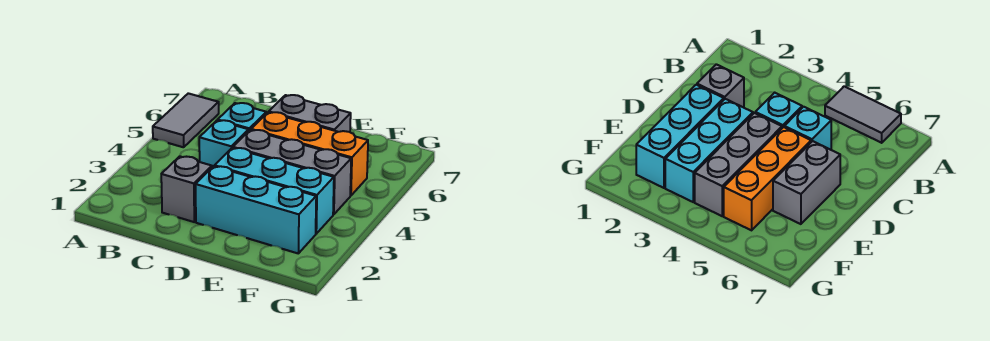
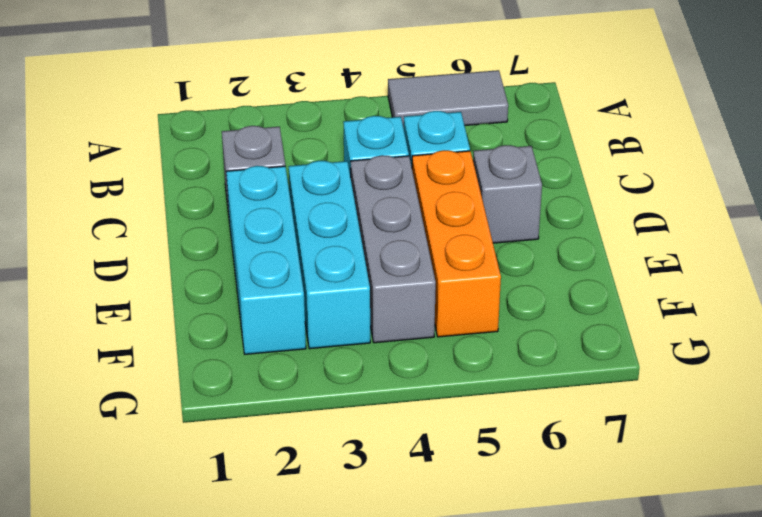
grey brick D6:E6 level 1 -> grey brick D6 level 1

